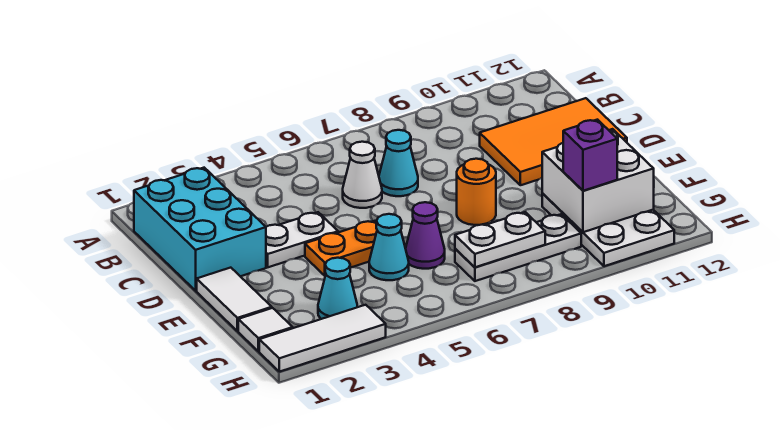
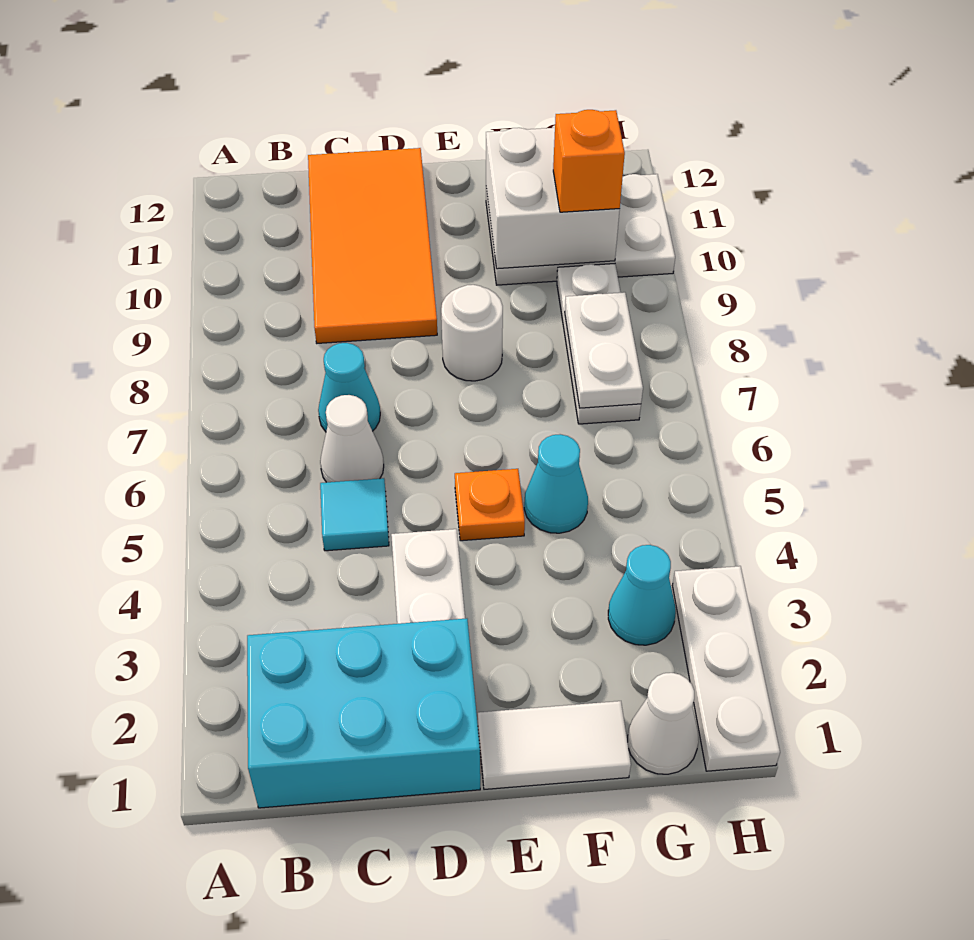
none -> cyan tile C5 level 1
orange tile C10:D12 level 1 -> orange tile C9:D12 level 1
orange plate E4:E5 level 1 -> orange plate E5 level 1
orange round brick E8 level 1 -> white round brick E8 level 1
purple cone F6 level 1 -> none
white tile G1 level 1 -> white cone G1 level 1
purple brick G10 level 3 -> orange brick G10 level 3
white tile H1:H3 level 1 -> white plate H1:H3 level 1

